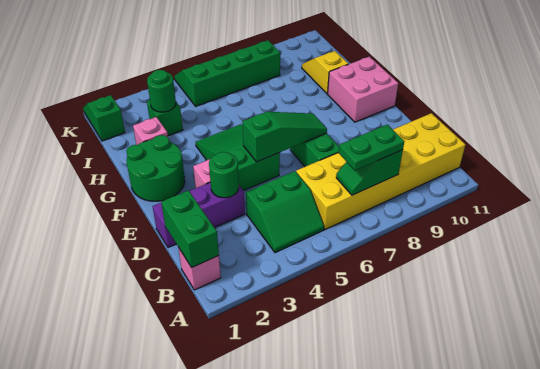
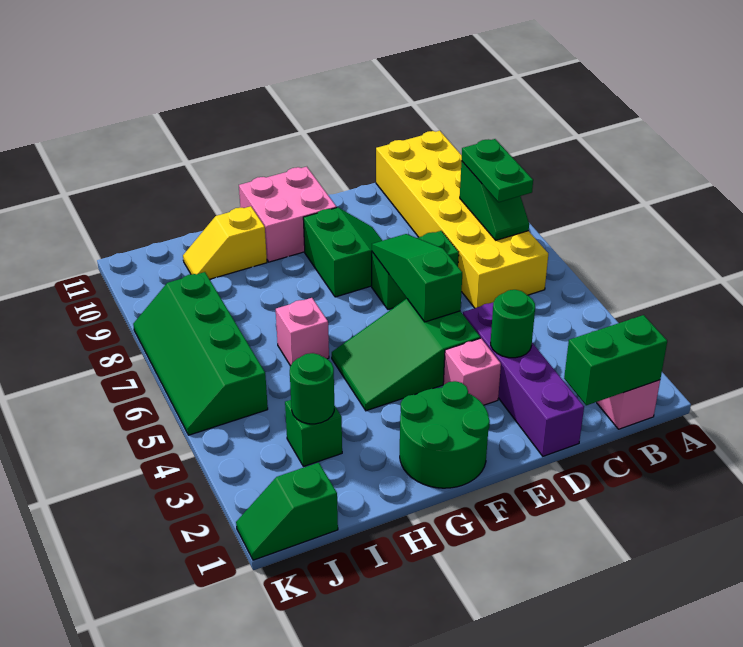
green slope B4:C5 level 1 top C -> green slope E8:F9 level 1 top F
purple brick D1:D3 level 1 -> purple brick D1:D4 level 1
pink brick H2 level 1 -> pink brick H6 level 1

